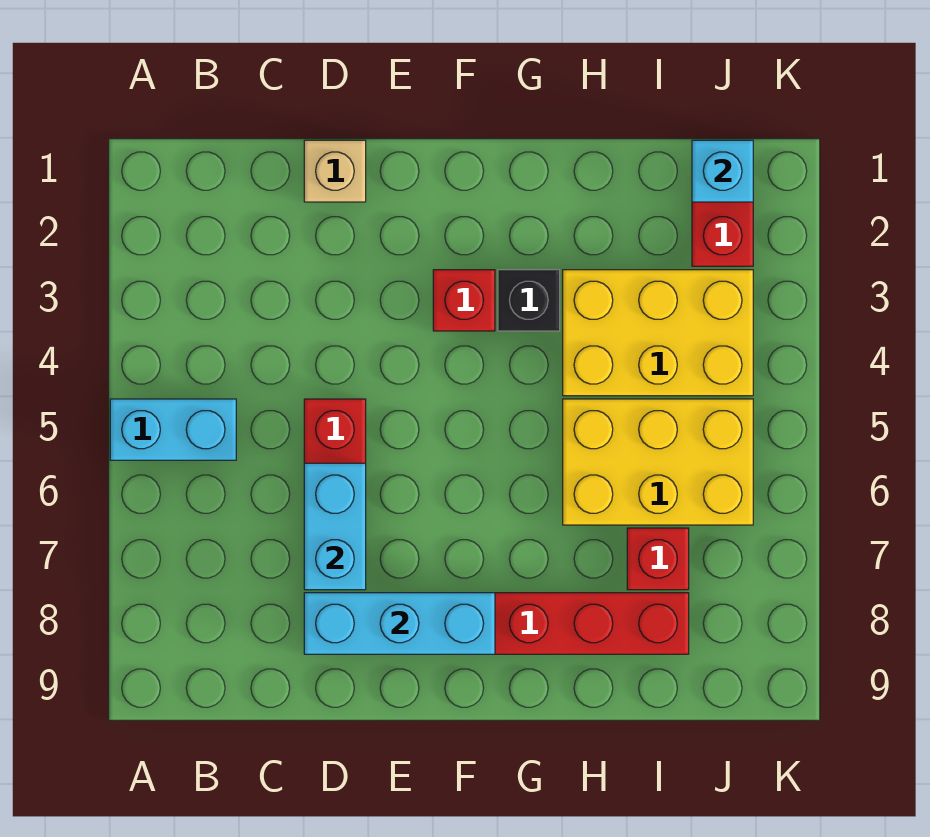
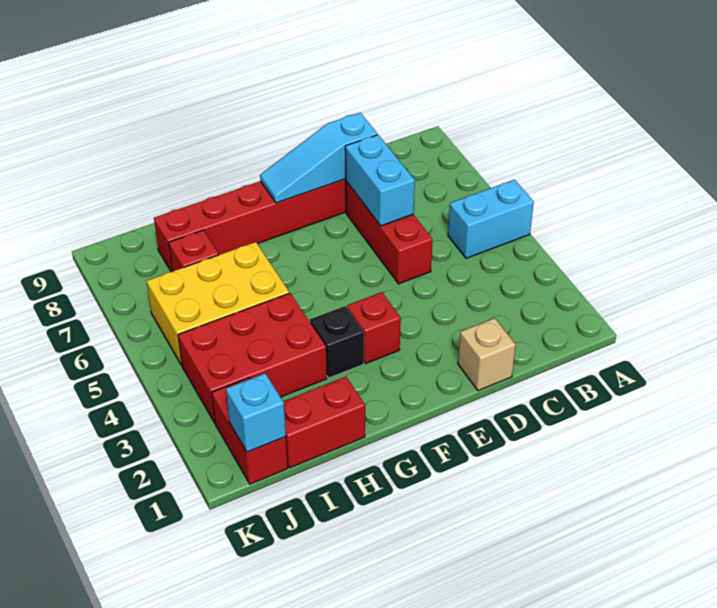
cyan brick D8:F8 level 2 -> cyan slope D8:F8 level 2 top D
none -> red brick H1:I1 level 1
yellow brick H3:J4 level 1 -> red brick H3:J4 level 1

